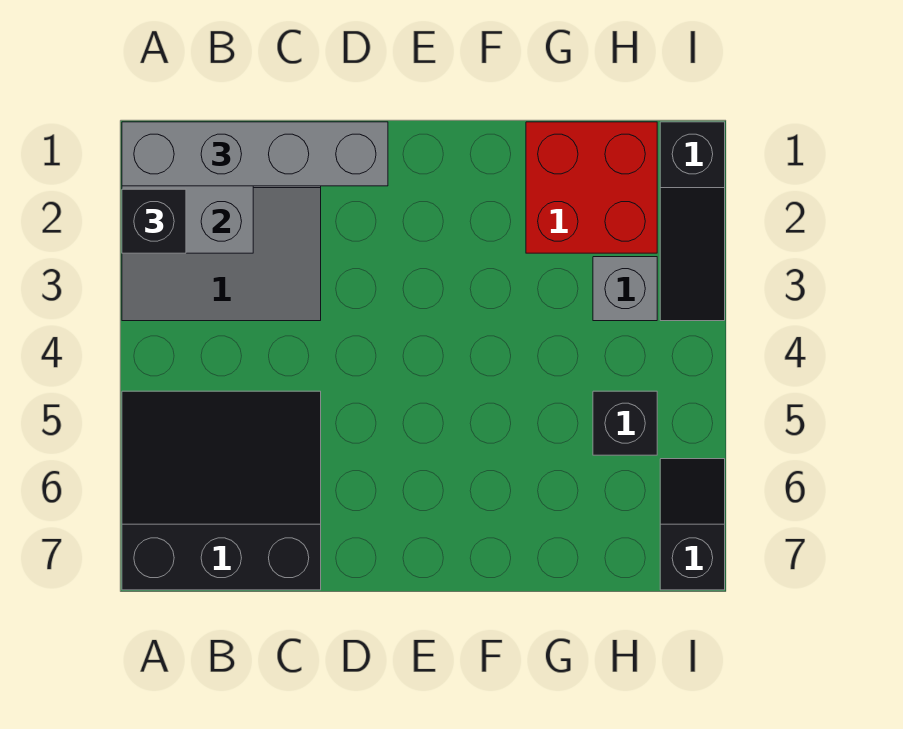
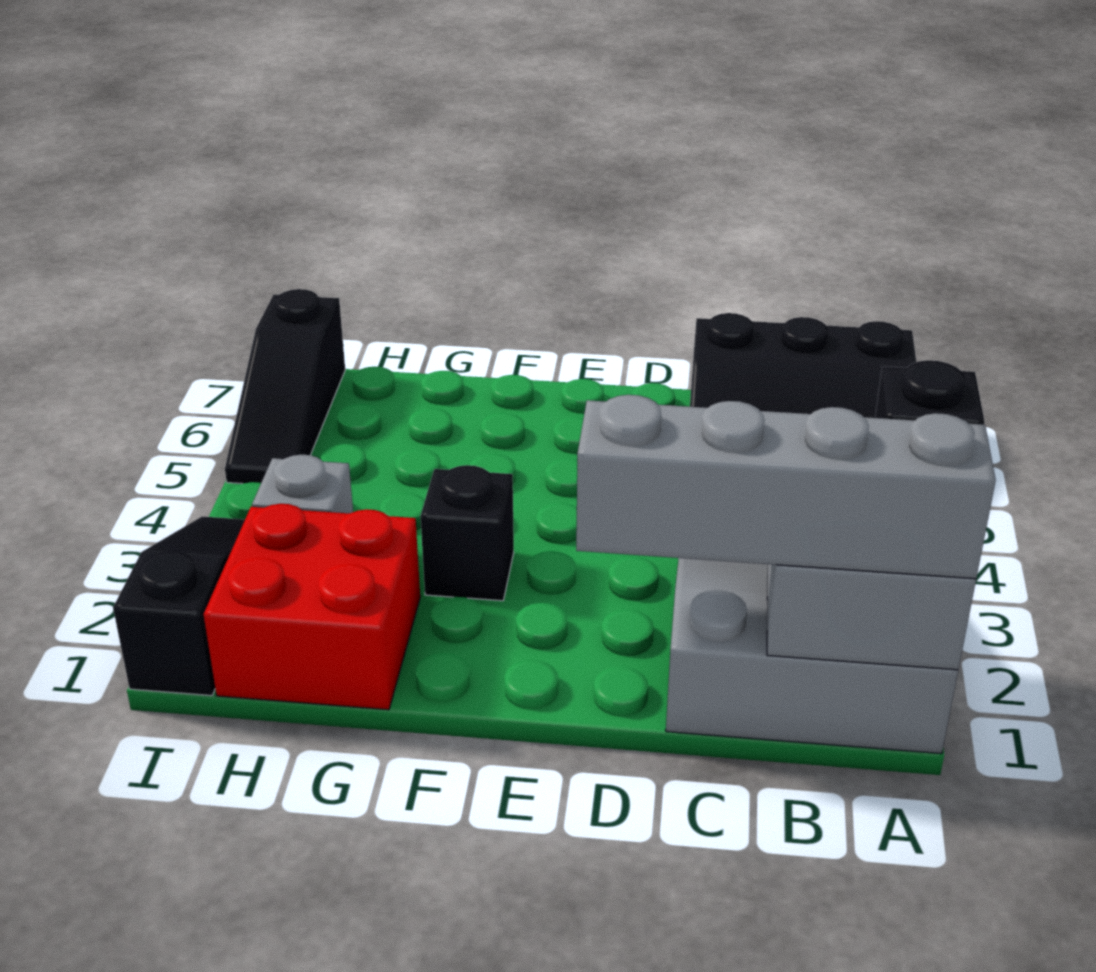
black brick H5 level 1 -> black brick F3 level 1
black slope I6:I7 level 1 top 7 -> black slope I5:I7 level 1 top 7

